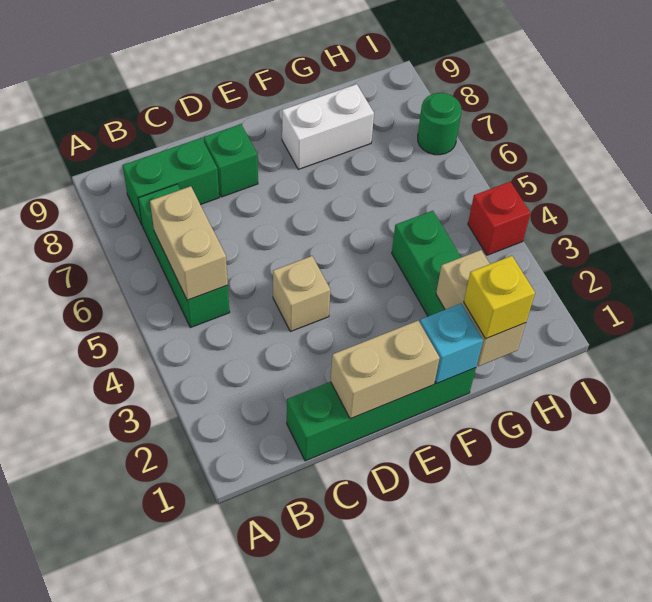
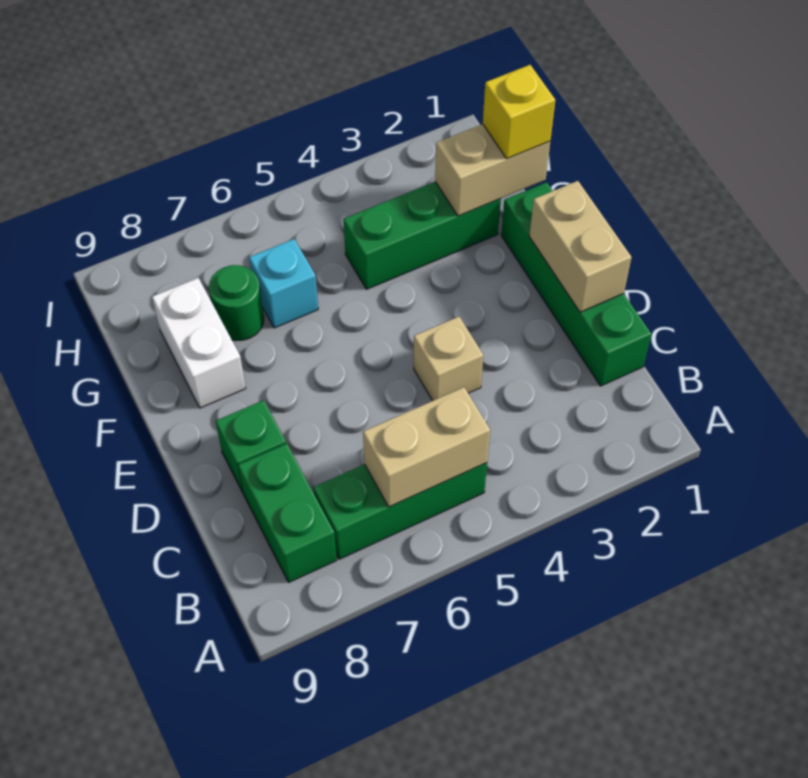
cyan brick F1 level 2 -> cyan brick G6 level 1
red brick I4 level 1 -> none
green round brick I7 level 1 -> green round brick G7 level 1

